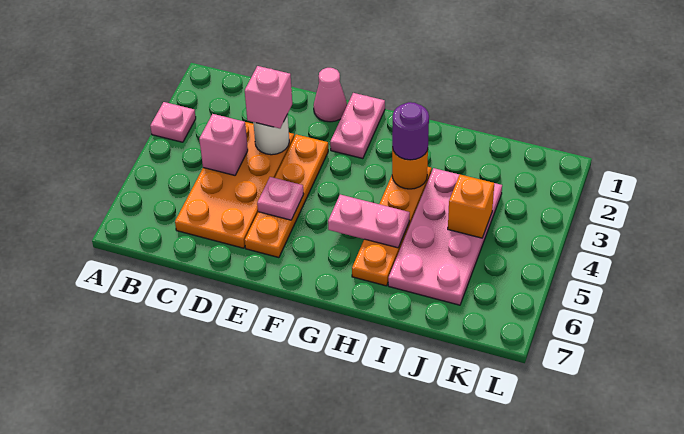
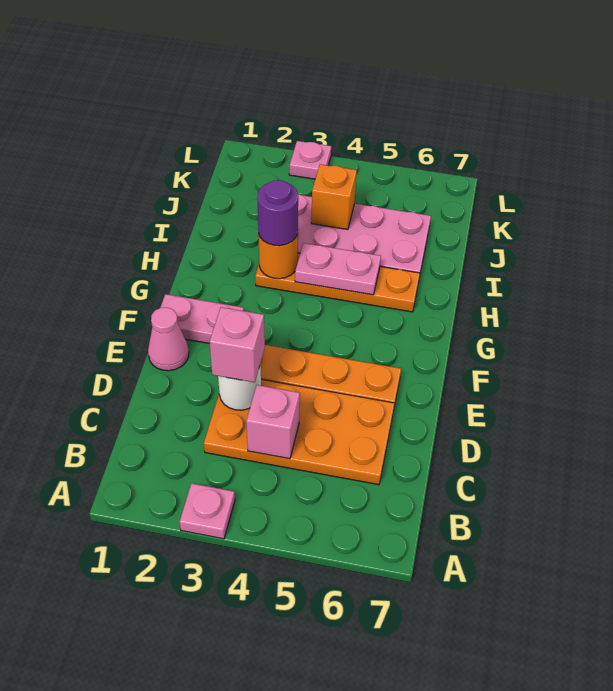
pink plate E5 level 2 -> pink plate L3 level 1
pink plate G5:H5 level 2 -> pink plate H4:H5 level 2

